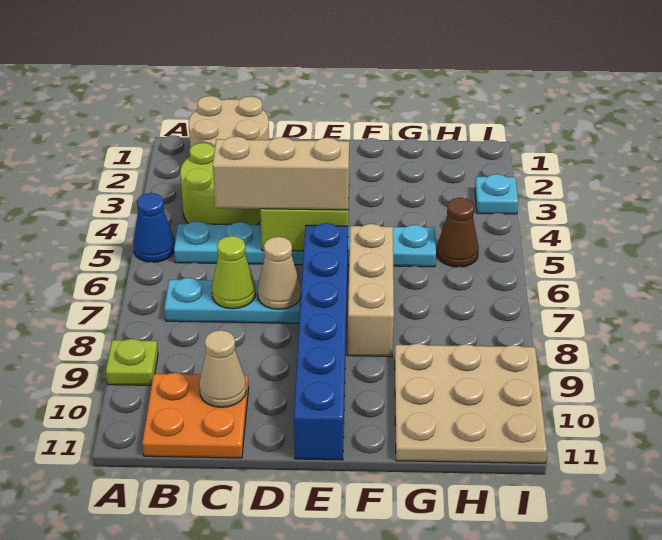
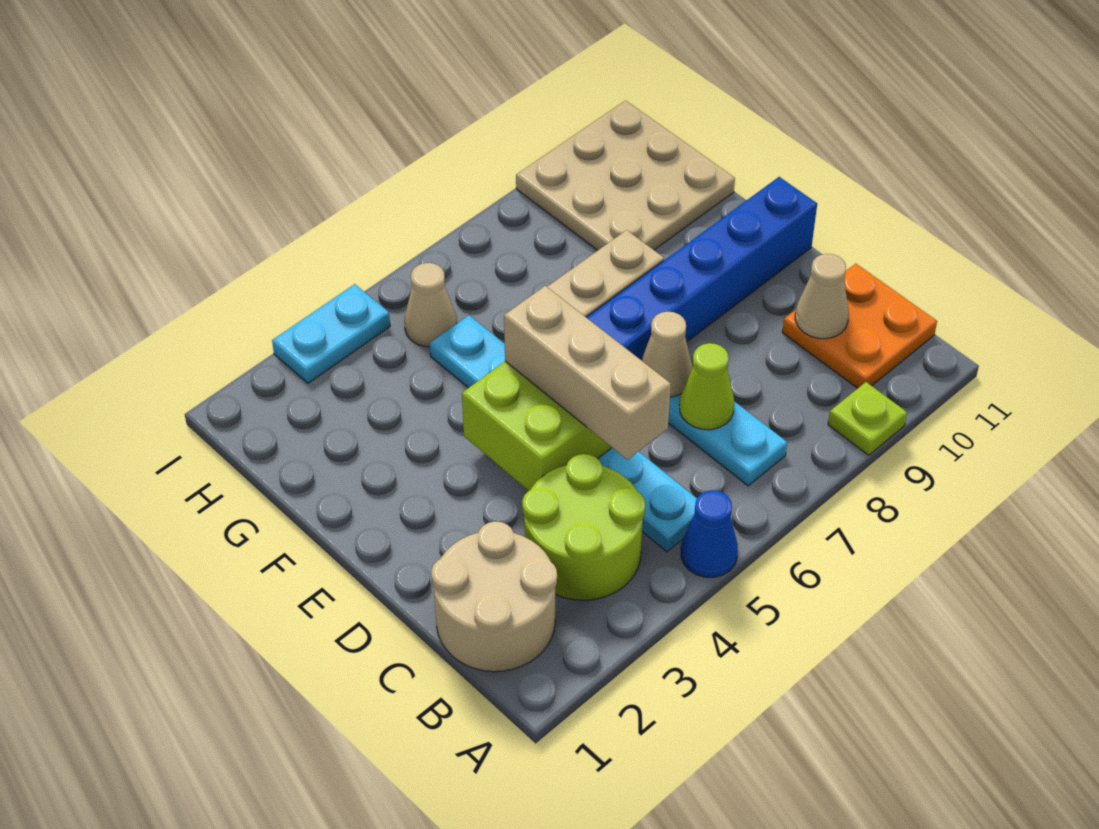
brown cone H5 level 1 -> tan cone H5 level 1
cyan plate I3 level 1 -> cyan plate I3:I4 level 1

